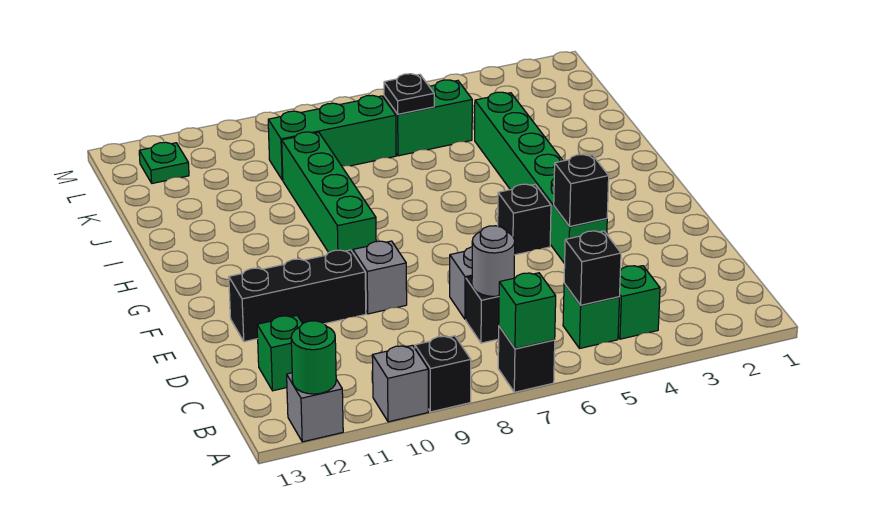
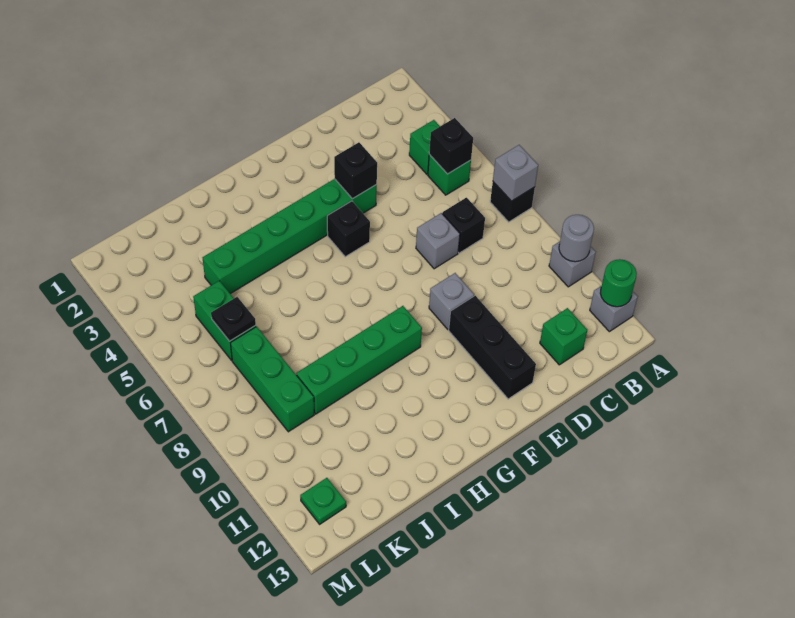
green brick A7 level 2 -> grey brick A7 level 2
black brick A9 level 1 -> none
grey round brick C7 level 2 -> grey round brick A10 level 2

